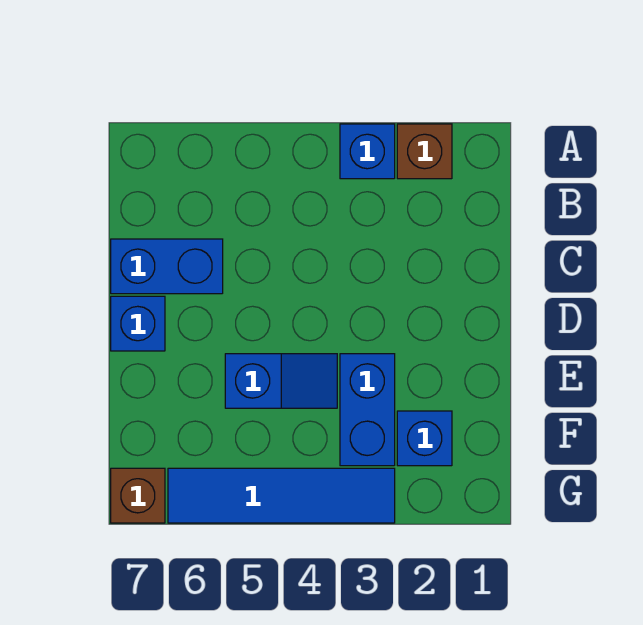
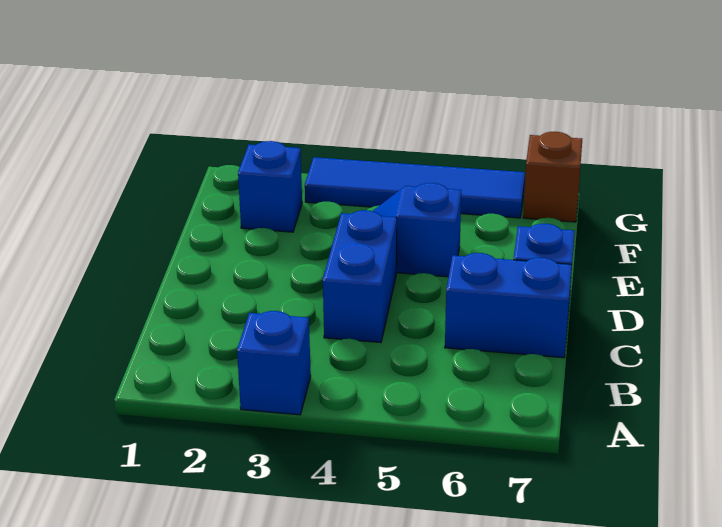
brown brick A2 level 1 -> none
blue brick E3:F3 level 1 -> blue brick C4:D4 level 1

